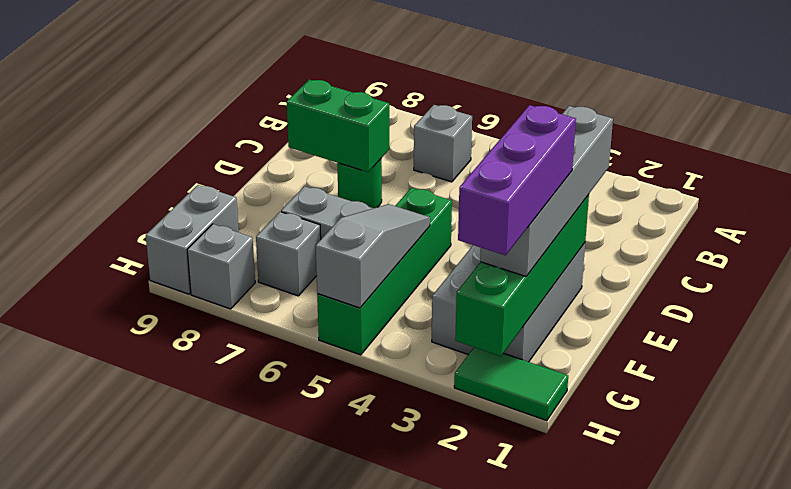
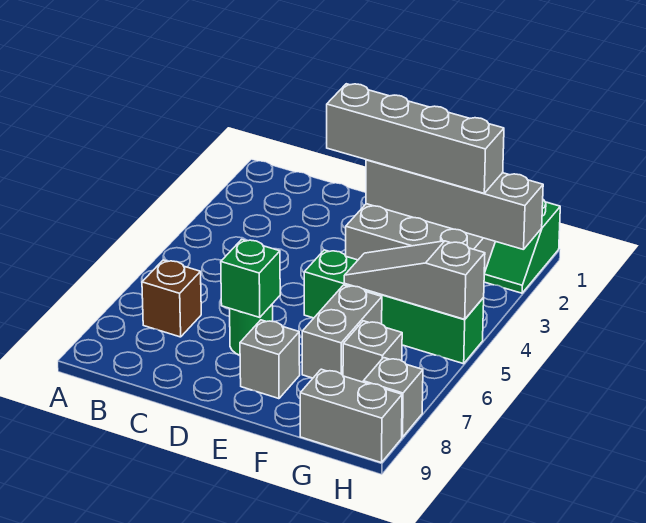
grey brick B6 level 1 -> grey brick E8 level 1
none -> brown brick B7 level 1
green brick D7:D8 level 2 -> green brick D7 level 2
green brick E2:H2 level 2 -> grey brick E2:H2 level 2
purple brick F2:H2 level 4 -> none
green tile H1:H2 level 1 -> green slope H1:H2 level 1 top 1

